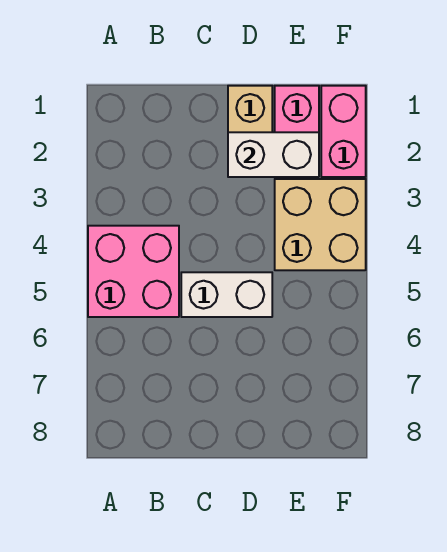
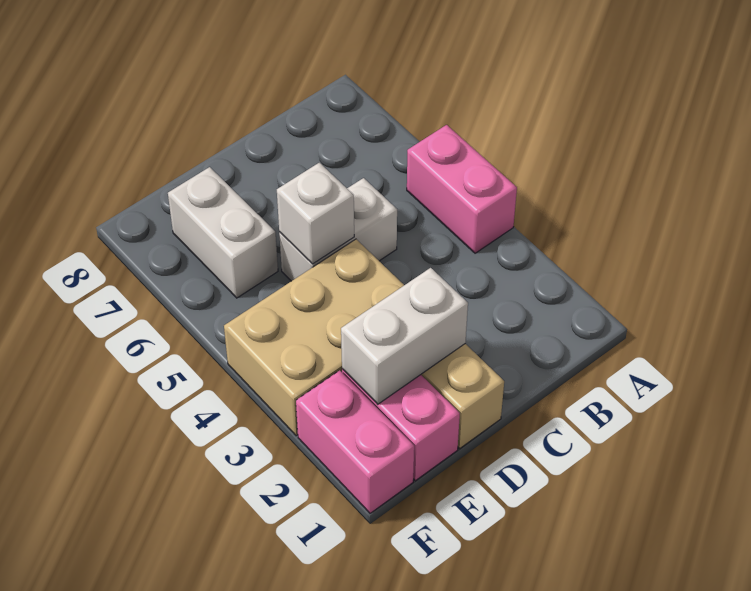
pink brick A4:B5 level 1 -> pink brick A4:A5 level 1
none -> white brick D5 level 2
tan brick E3:F4 level 1 -> tan brick D3:F4 level 1
none -> white brick E6:E7 level 1

